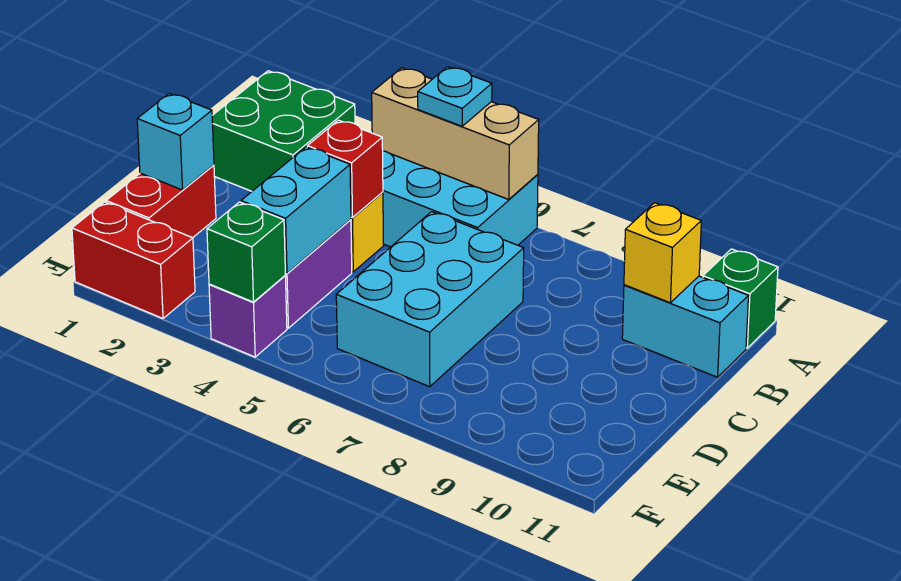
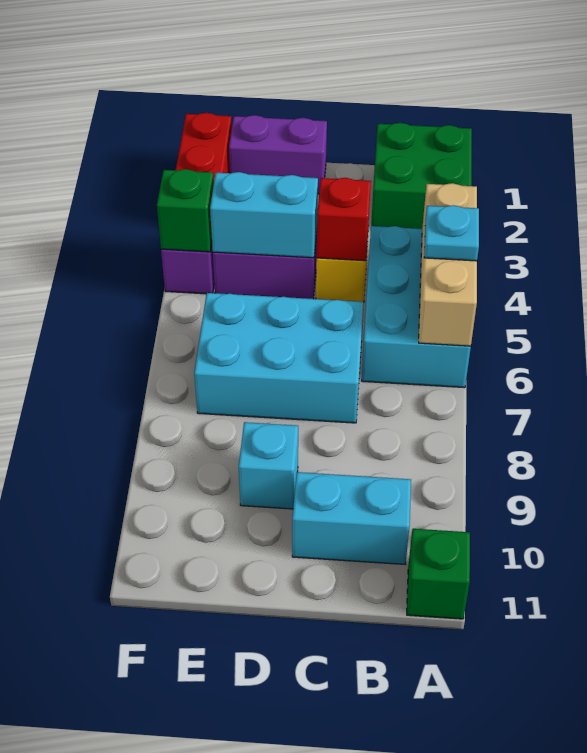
cyan brick B10:B11 level 1 -> cyan brick B10:C10 level 1
yellow brick B10 level 2 -> none
red brick D1:E1 level 1 -> purple brick D1:E1 level 1
cyan brick D1 level 2 -> cyan brick D9 level 1

